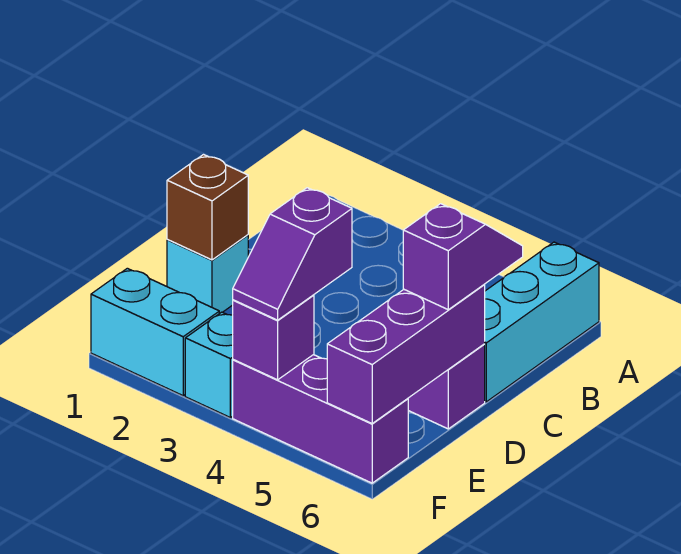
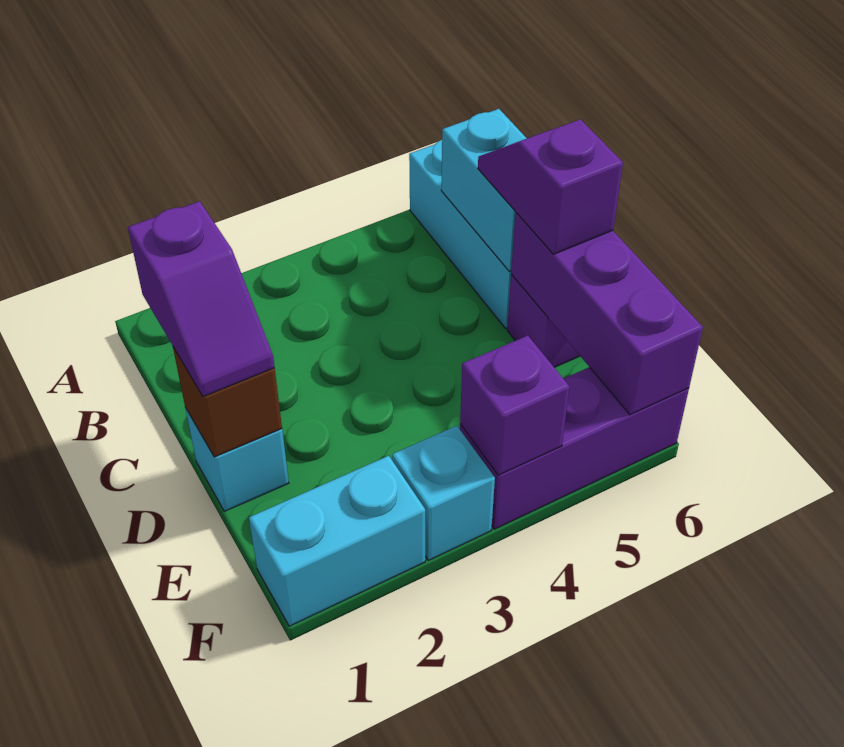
none -> cyan brick B6:C6 level 2
purple slope E4:F4 level 3 top E -> purple slope C1:D1 level 3 top C

